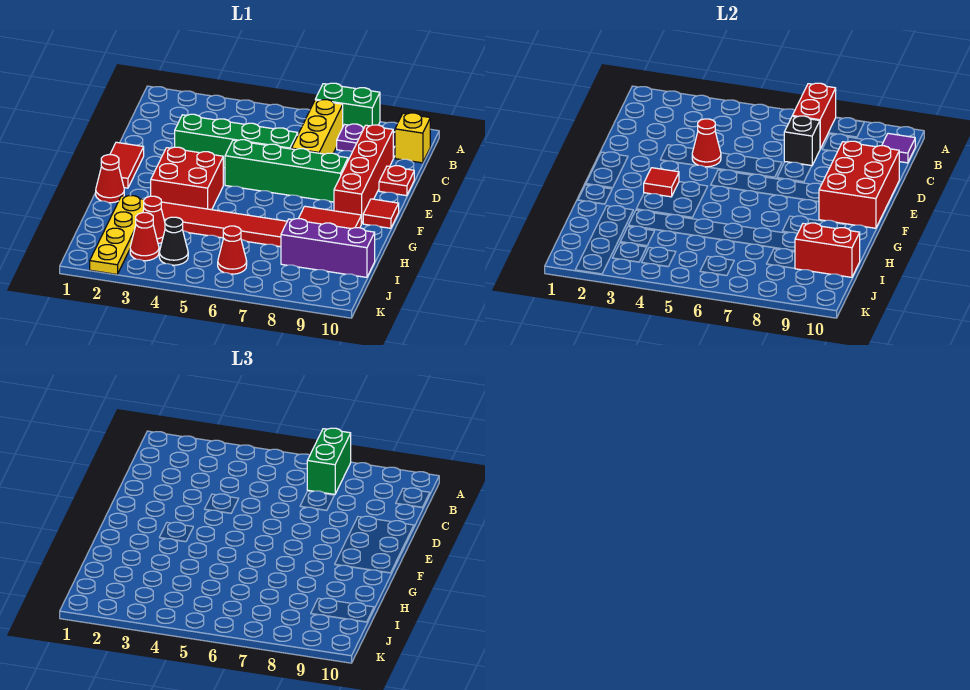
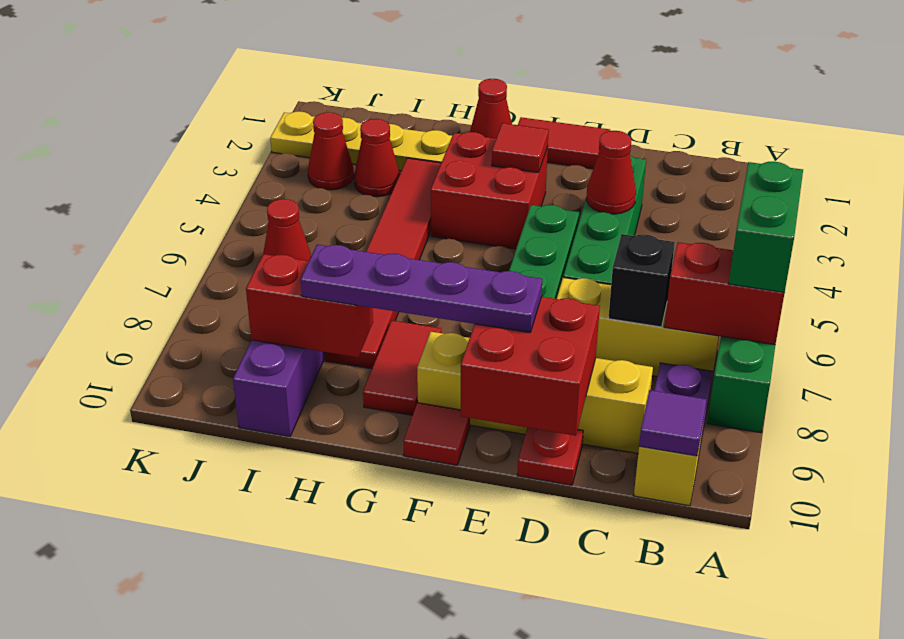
green brick A7:B7 level 3 -> green brick A6:A7 level 3
red brick C9:F9 level 1 -> yellow brick C9:F9 level 1
red brick D9:F10 level 2 -> red brick D9:E10 level 2
none -> purple plate E9:H9 level 3
red brick I9:I10 level 2 -> red brick H9:I9 level 2
black cone J4 level 1 -> none

